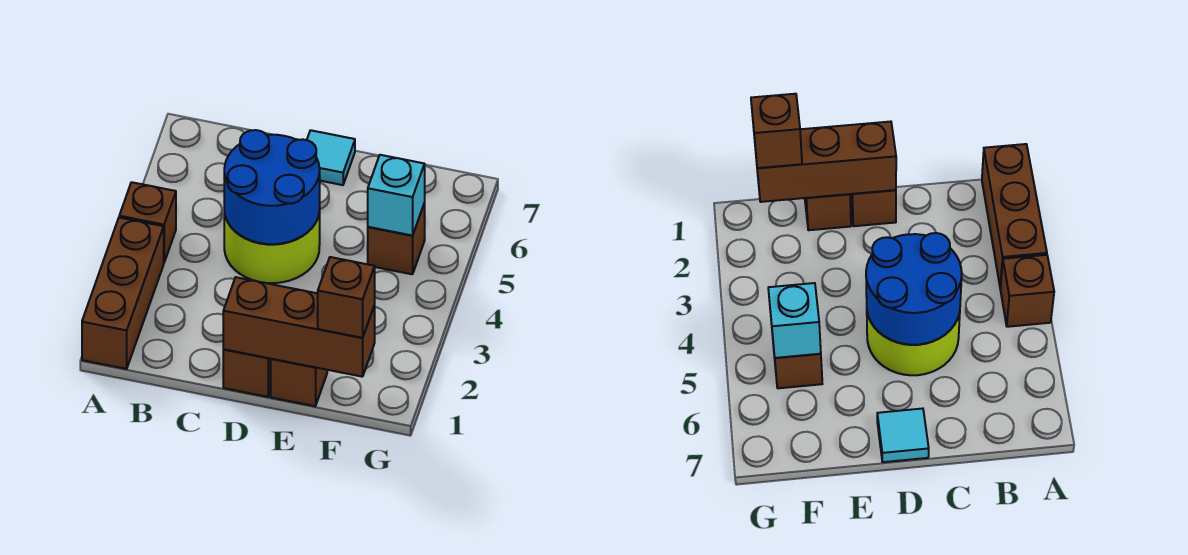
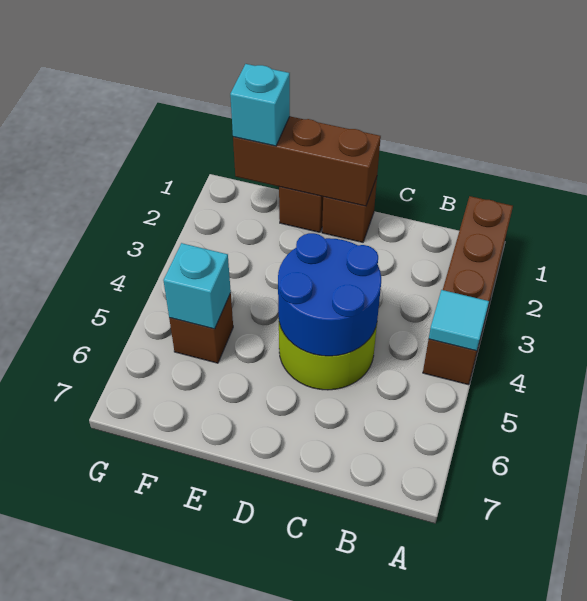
cyan tile D7 level 1 -> cyan tile A4 level 2
brown brick F1 level 3 -> cyan brick F1 level 3

